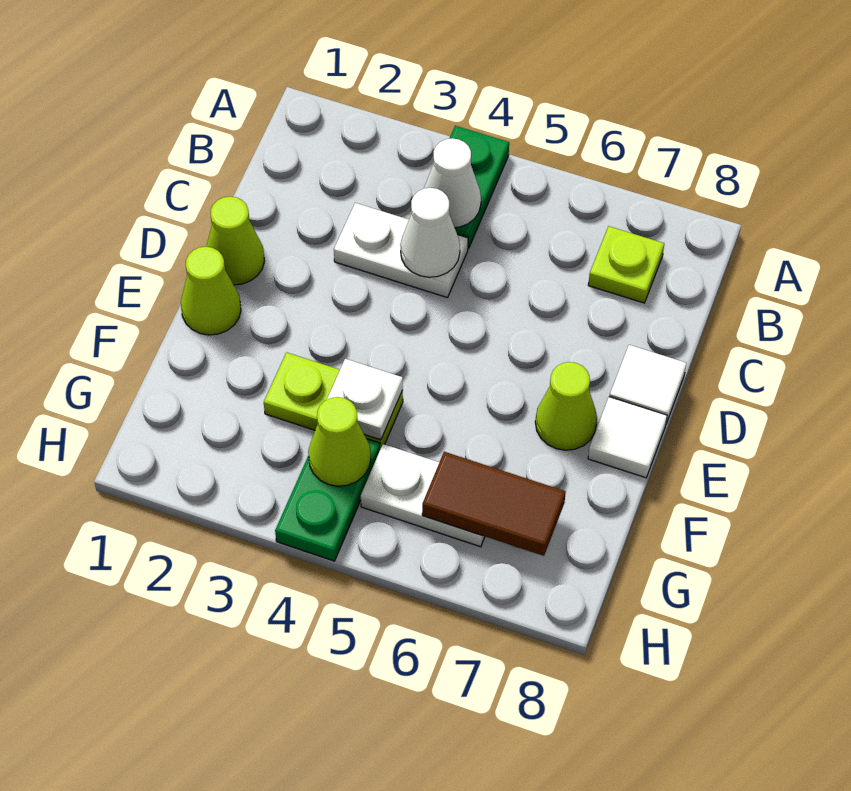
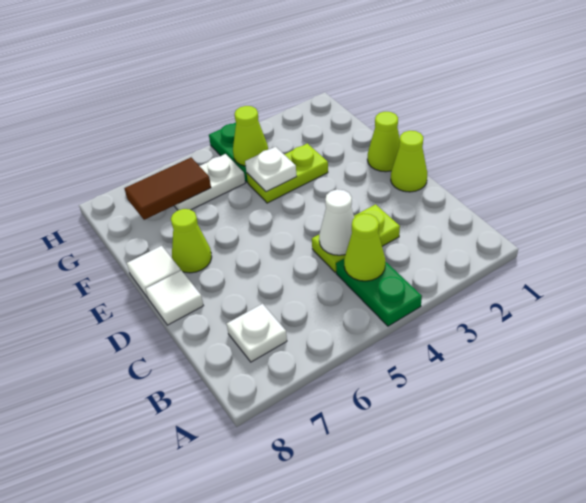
white cone B4 level 2 -> lime cone B4 level 2
lime plate B7 level 1 -> white plate B7 level 1
white plate C3:C4 level 1 -> lime plate C3:C4 level 1

